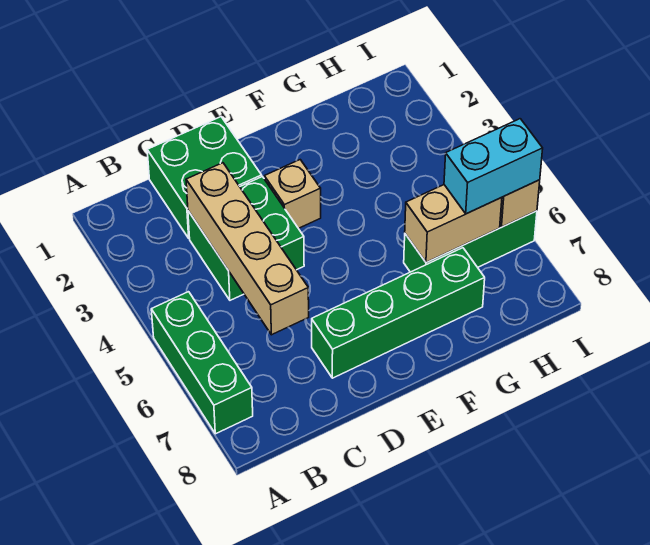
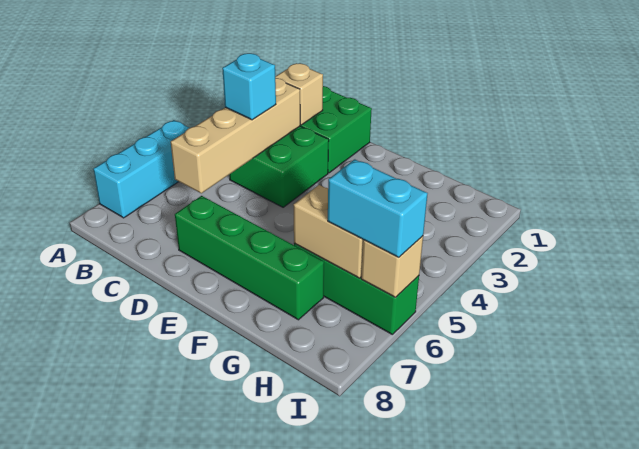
green brick A5:A7 level 1 -> cyan brick A5:A7 level 1
none -> cyan brick C4 level 3
tan brick E3 level 1 -> tan brick C2 level 2

